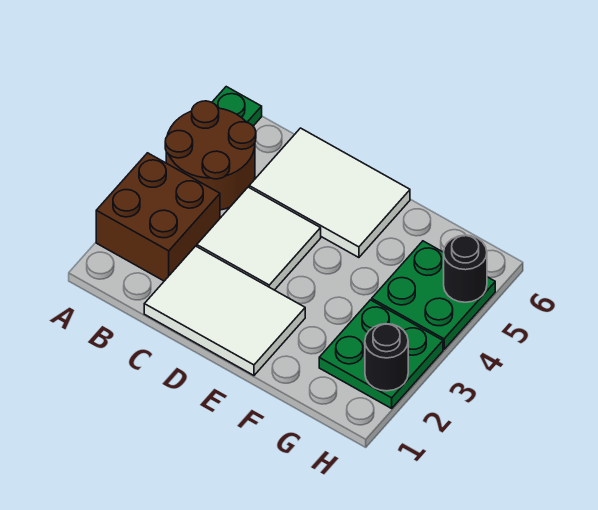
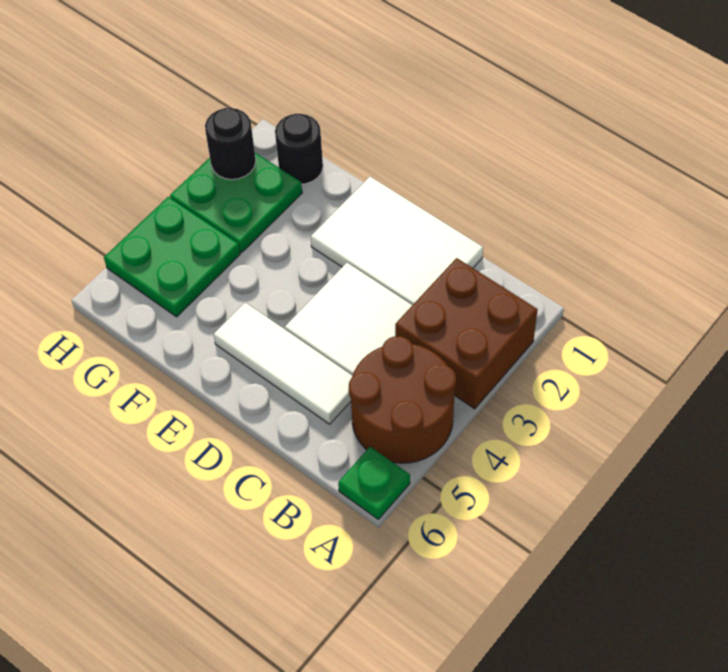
white tile C5:E6 level 1 -> white tile C5:E5 level 1
black round brick H5 level 2 -> black round brick G1 level 1

